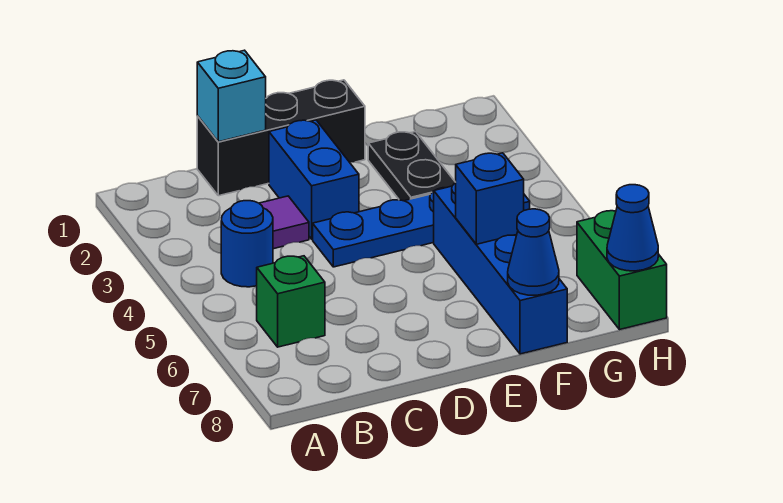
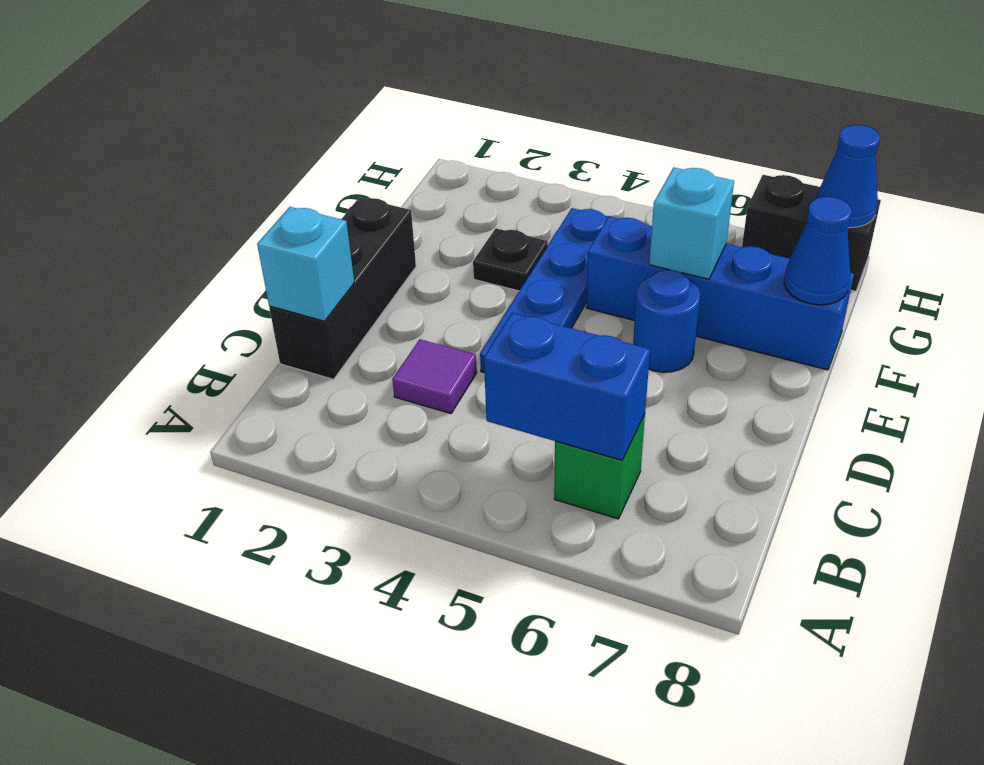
blue round brick B4 level 1 -> blue round brick E6 level 1
blue brick D2:D3 level 1 -> blue brick B5:B6 level 2
black plate F2:F3 level 1 -> black plate F3 level 1
blue brick F6 level 2 -> cyan brick F6 level 2
green brick H7:H8 level 1 -> black brick H7:H8 level 1

